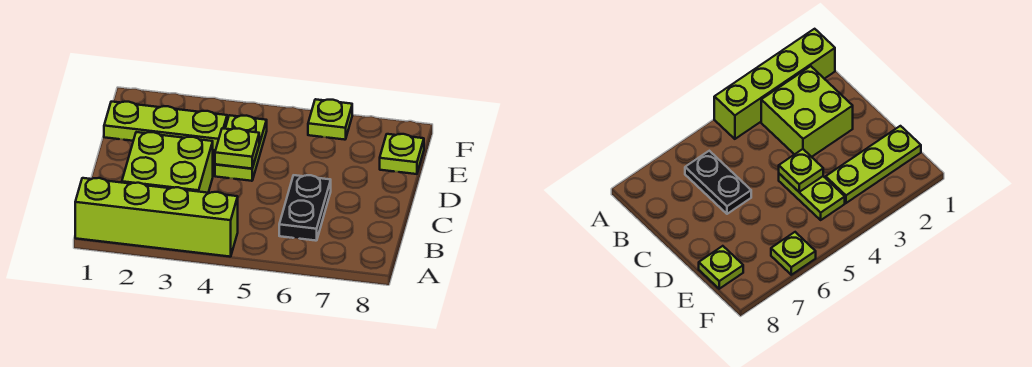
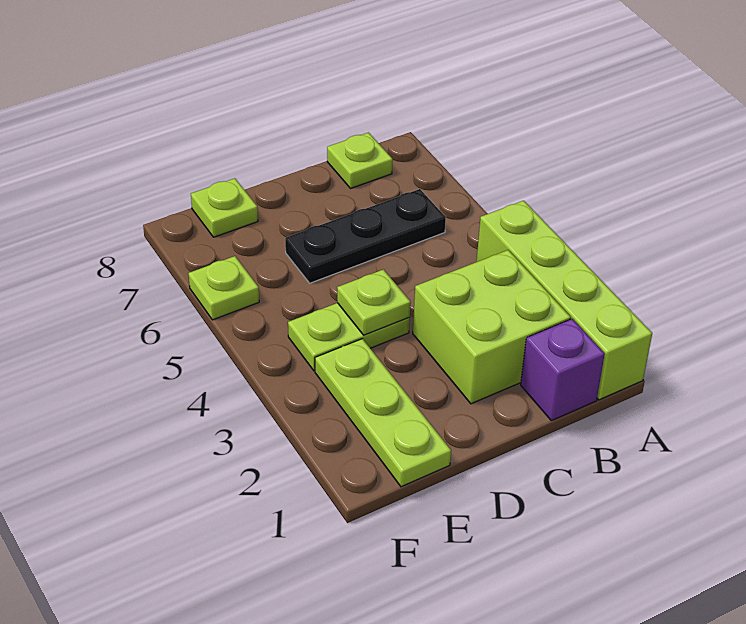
none -> purple brick B1 level 1
black plate B6:C6 level 1 -> black plate B6:D6 level 1
none -> lime plate B8 level 1

